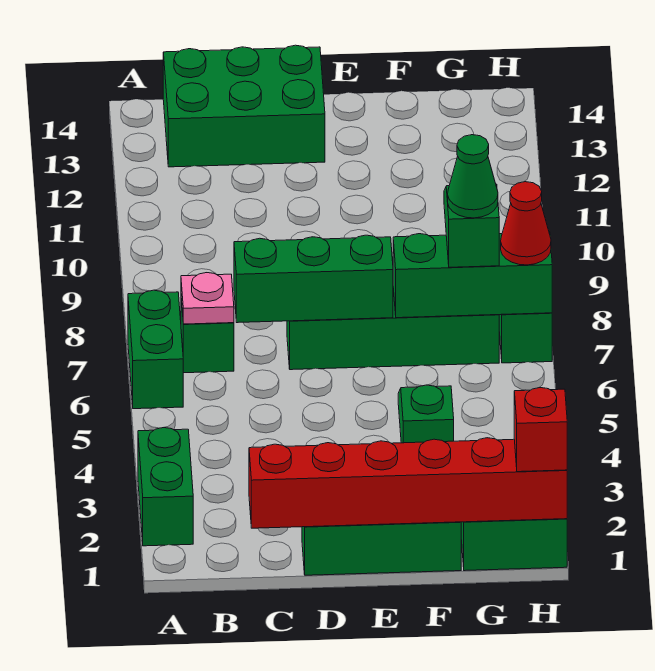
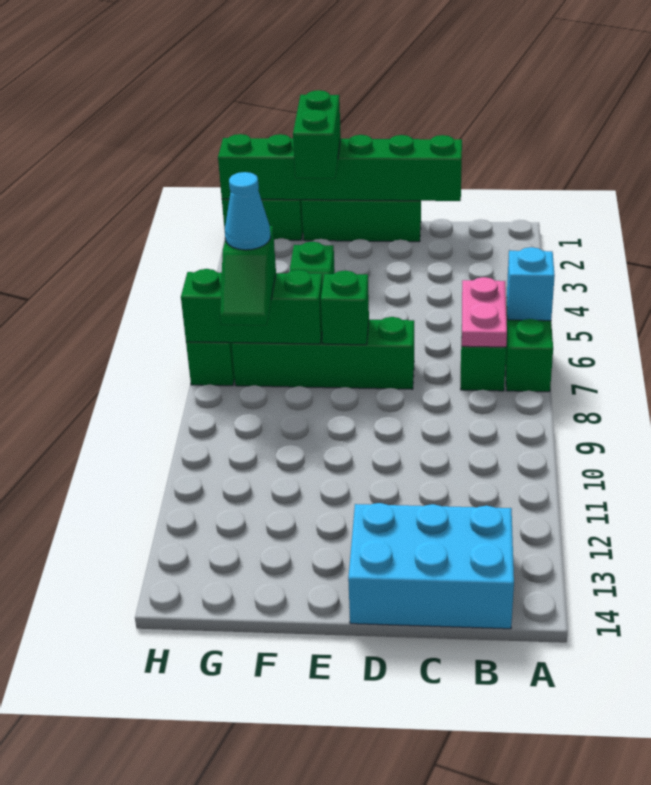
green brick A2:A3 level 1 -> green brick F1:F2 level 3
none -> cyan brick A6 level 2
pink plate B7 level 2 -> pink plate B6:B7 level 2
green brick B13:D14 level 1 -> cyan brick B13:D14 level 1
red brick C1:H1 level 2 -> green brick C1:H1 level 2
green brick C7:E7 level 2 -> green brick E7 level 2
green cone G7 level 4 -> cyan cone G7 level 4
red brick H1 level 3 -> none
red cone H7 level 3 -> none

